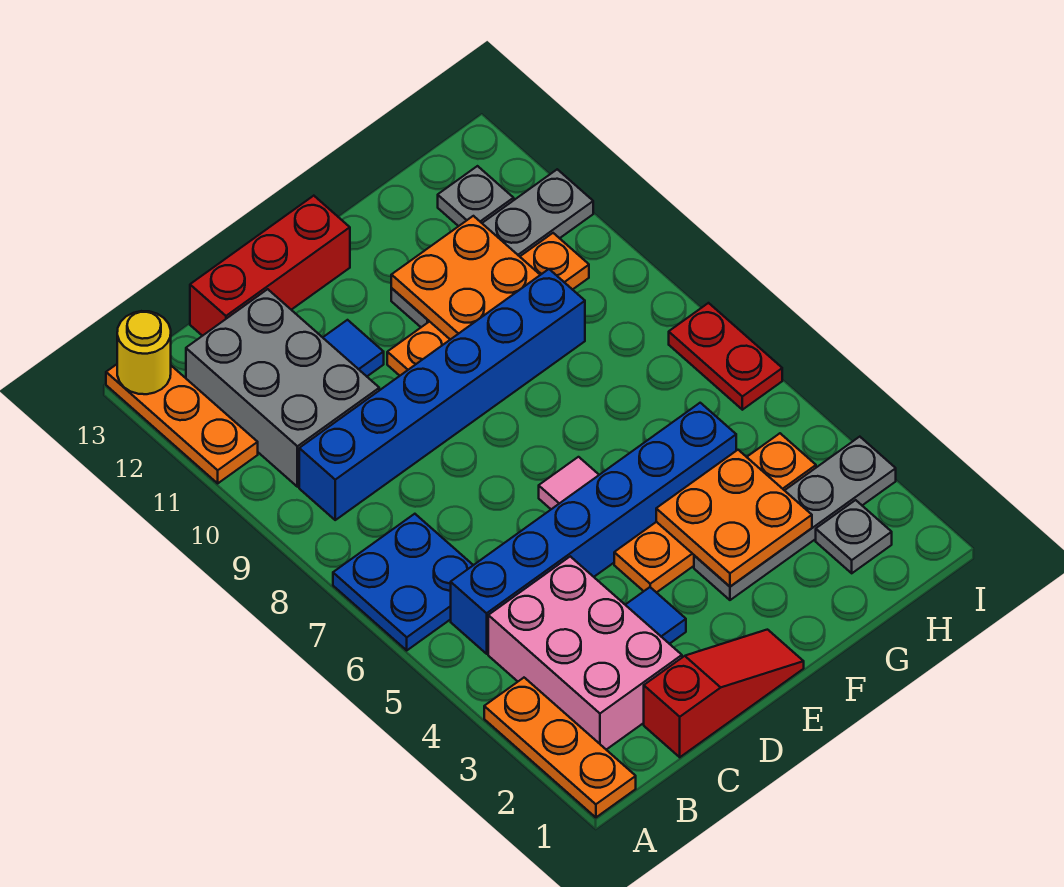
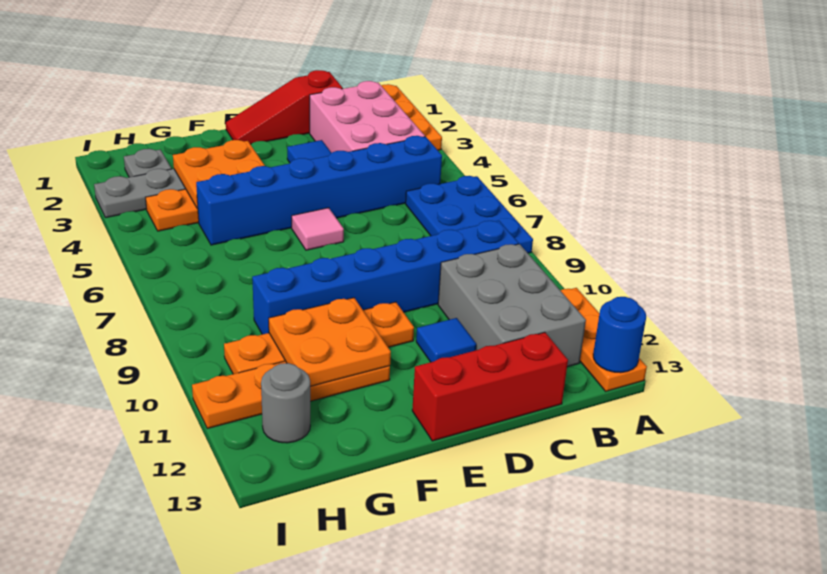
blue plate A6:B7 level 1 -> blue plate A6:B8 level 1
yellow round brick A13 level 2 -> blue round brick A13 level 2
grey plate F11:I11 level 1 -> orange plate F11:I11 level 1
grey plate H12 level 1 -> grey round brick H12 level 1
red plate I6:I7 level 1 -> none

